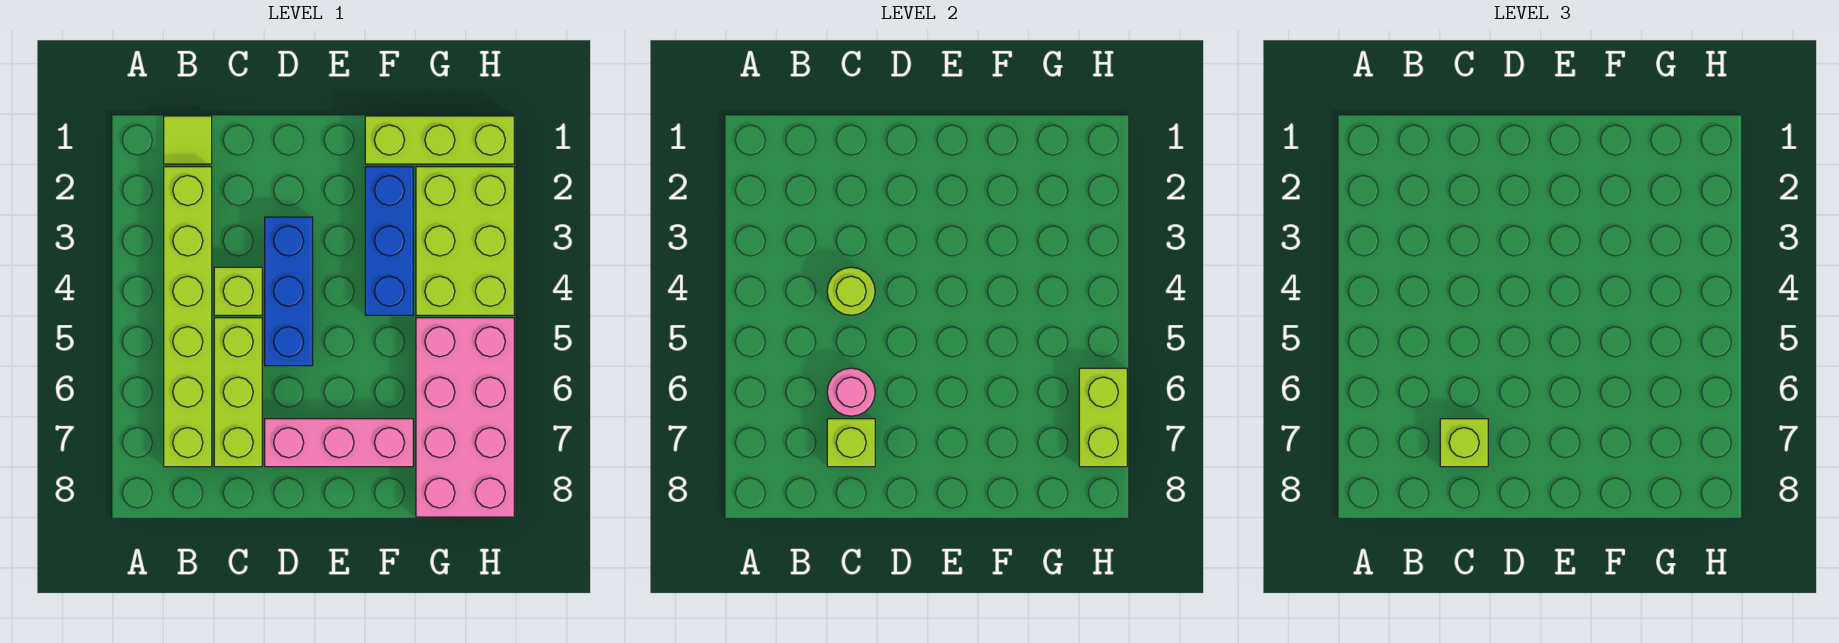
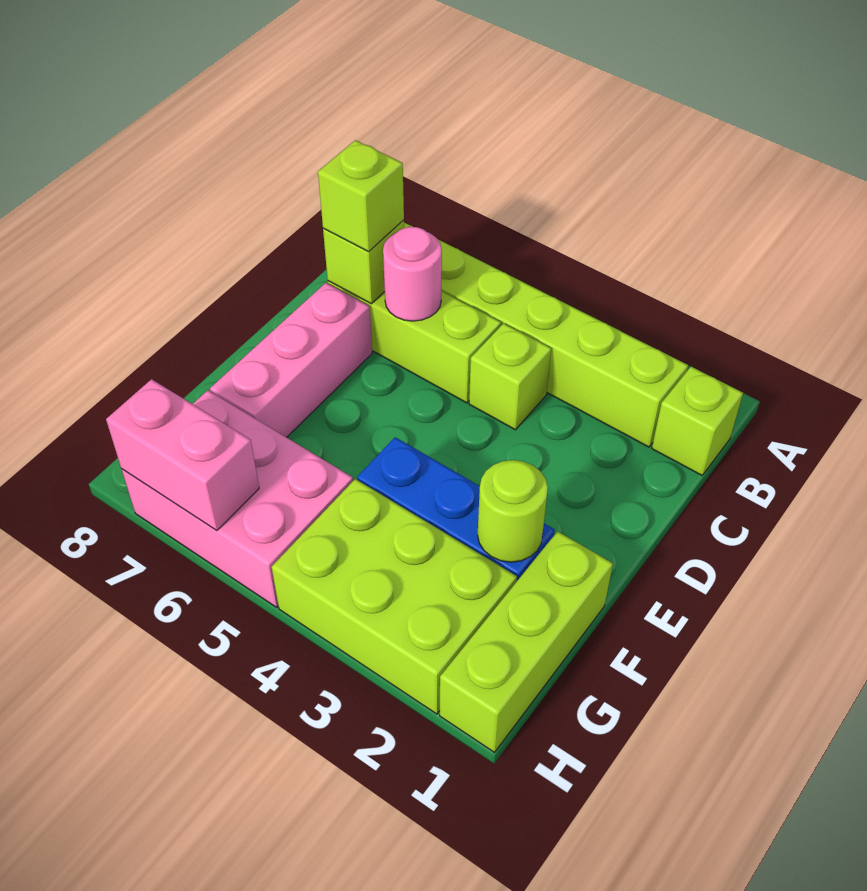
lime tile B1 level 1 -> lime brick B1 level 1
lime round brick C4 level 2 -> lime round brick F2 level 2
blue brick D3:D5 level 1 -> none
pink brick G5:H8 level 1 -> pink brick G5:H7 level 1
lime brick H6:H7 level 2 -> pink brick H6:H7 level 2

